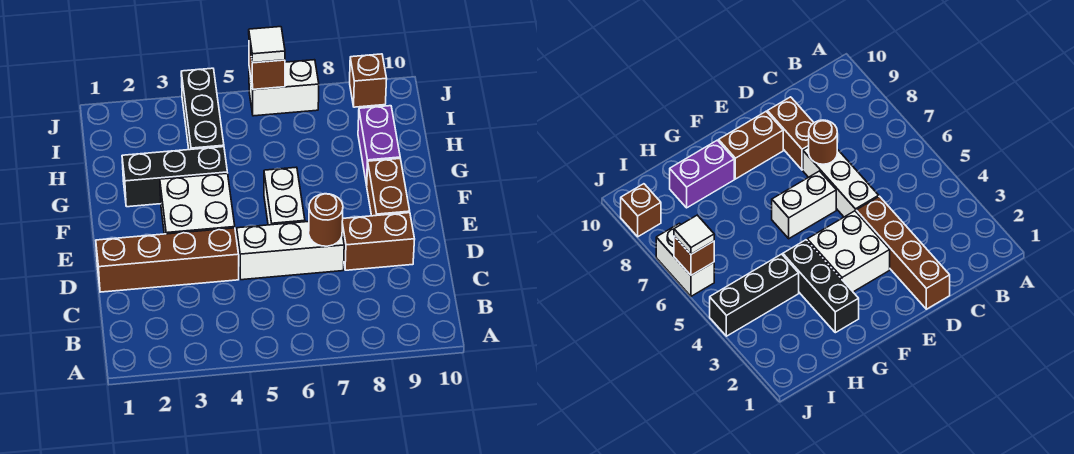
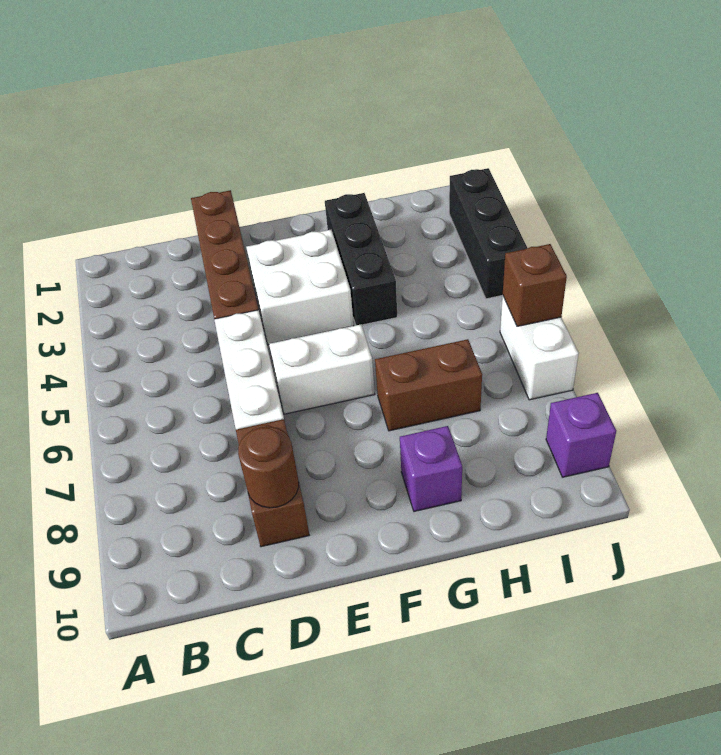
brown round brick D7 level 2 -> brown round brick D9 level 2
brown brick E9:F9 level 1 -> brown brick G7:H7 level 1
purple brick G9:H9 level 1 -> purple brick G9 level 1
black brick H4:J4 level 1 -> black brick J2:J4 level 1
white tile J6 level 3 -> none
brown brick J9 level 1 -> purple brick J9 level 1

